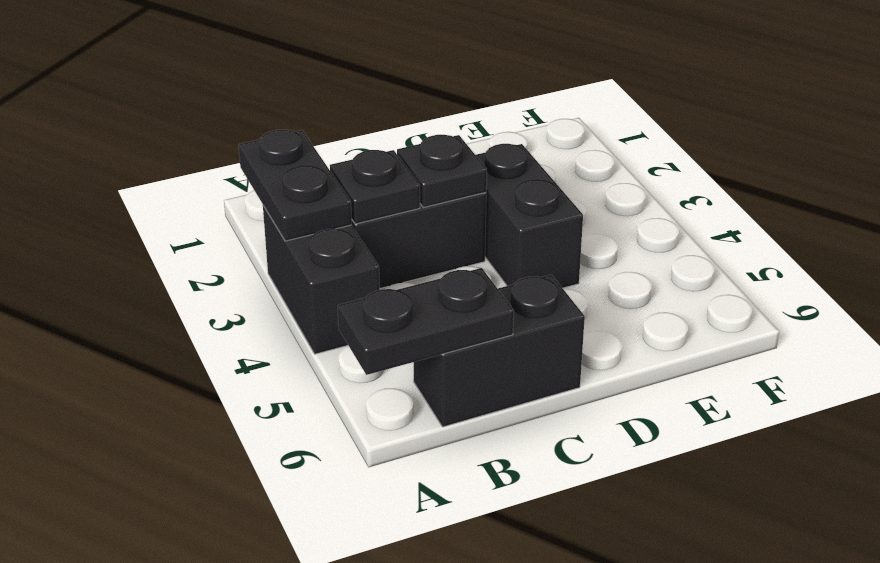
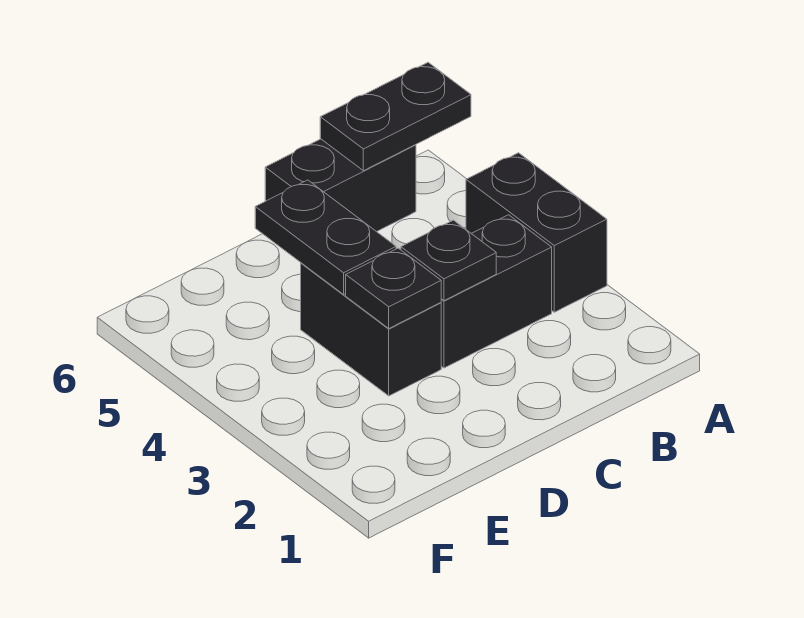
black plate A2:A3 level 2 -> black plate D4:D5 level 2
black plate B3 level 2 -> black plate D3 level 2

